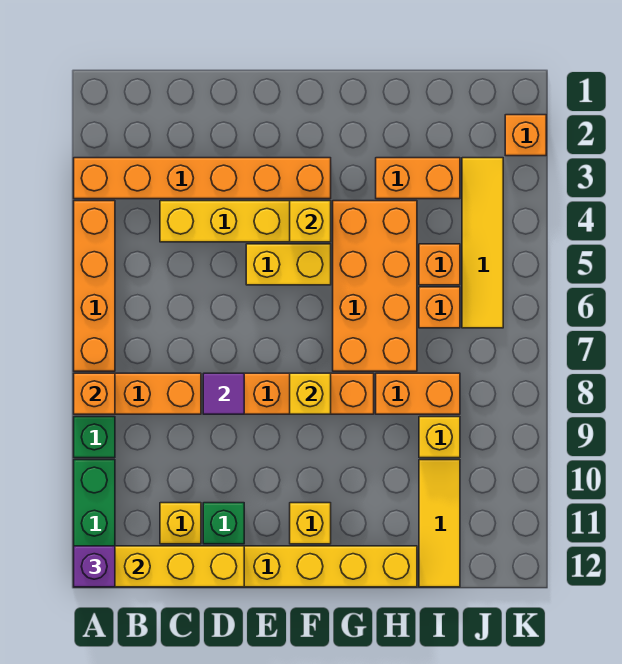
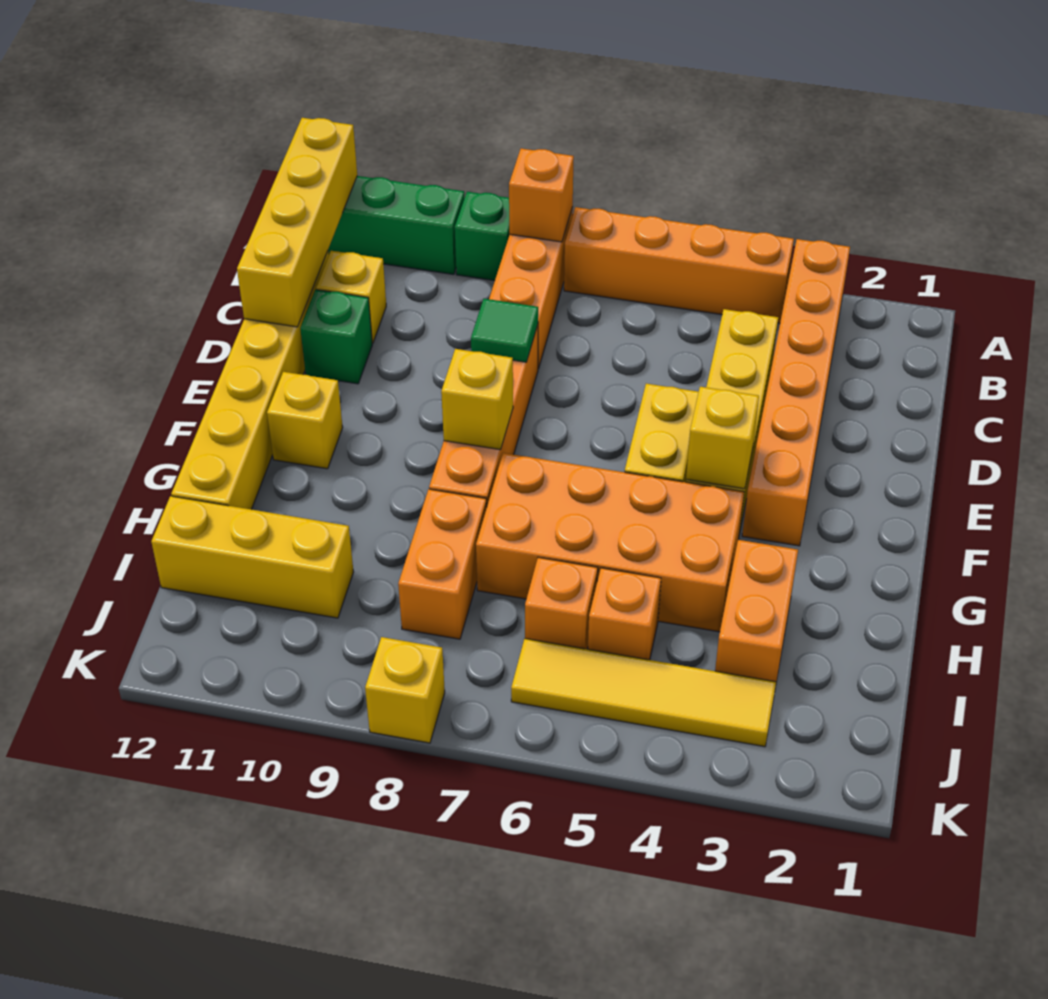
purple brick A12 level 3 -> none
purple tile D8 level 2 -> green tile D8 level 2
yellow brick I9 level 1 -> yellow brick K8 level 1
yellow tile I10:I12 level 1 -> yellow brick I10:I12 level 1
orange brick K2 level 1 -> none

